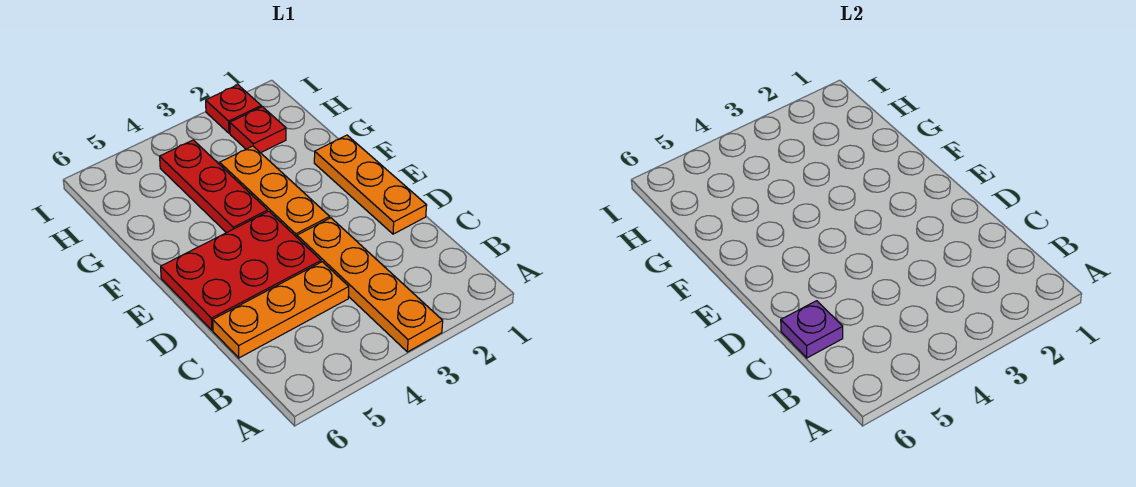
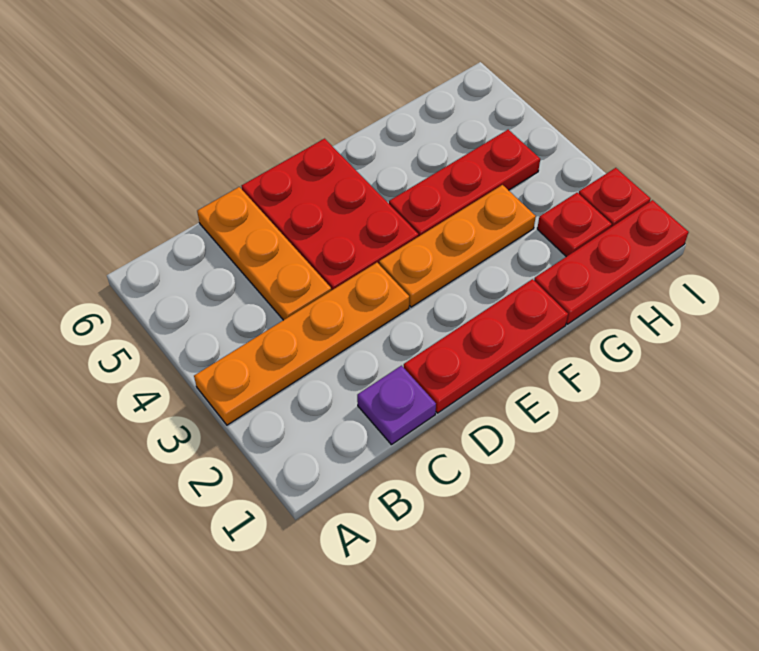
purple plate C6 level 2 -> purple plate C1 level 1
orange plate D1:F1 level 1 -> red plate D1:F1 level 1
none -> red plate G1:I1 level 1

